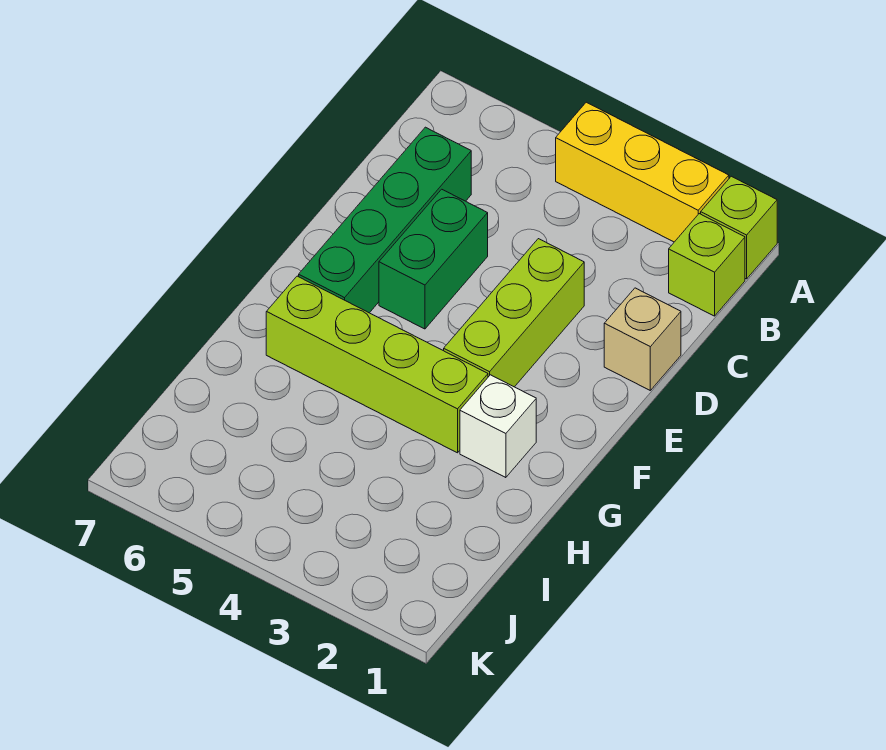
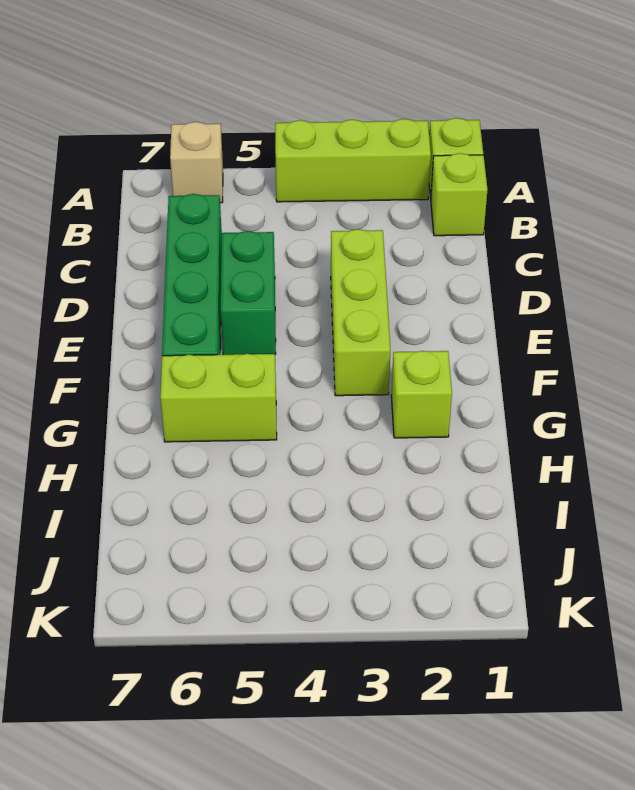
yellow brick A2:A4 level 1 -> lime brick A2:A4 level 1
tan brick D1 level 1 -> tan brick A6 level 1
white brick G2 level 1 -> lime brick G2 level 1
lime brick G3:G6 level 1 -> lime brick G5:G6 level 1

